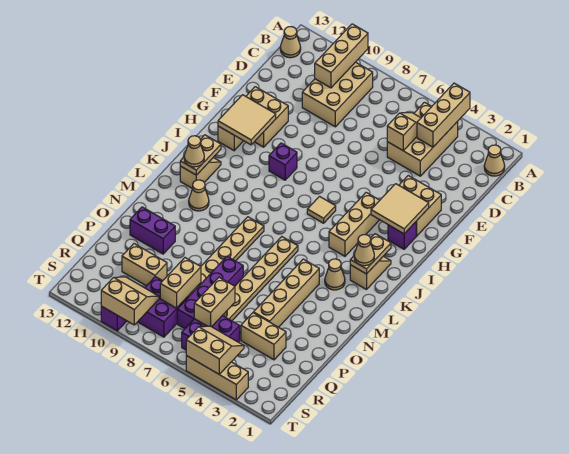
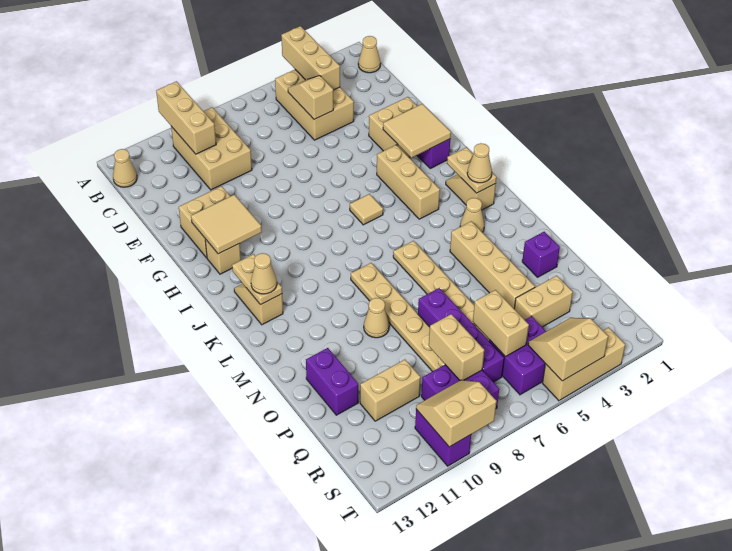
purple brick H9 level 1 -> purple brick O2 level 1
tan cone L11 level 1 -> tan cone N9 level 1
purple brick O11:O12 level 1 -> purple brick O12:P12 level 1

